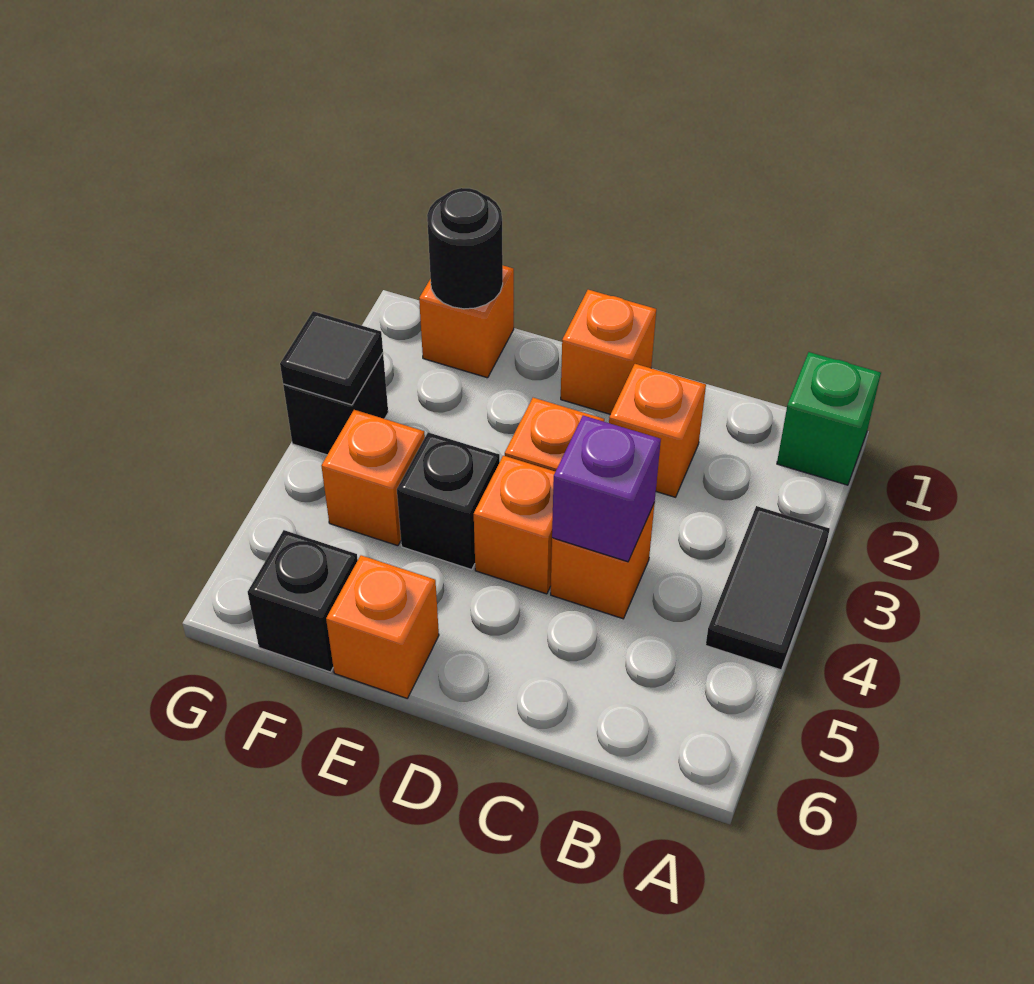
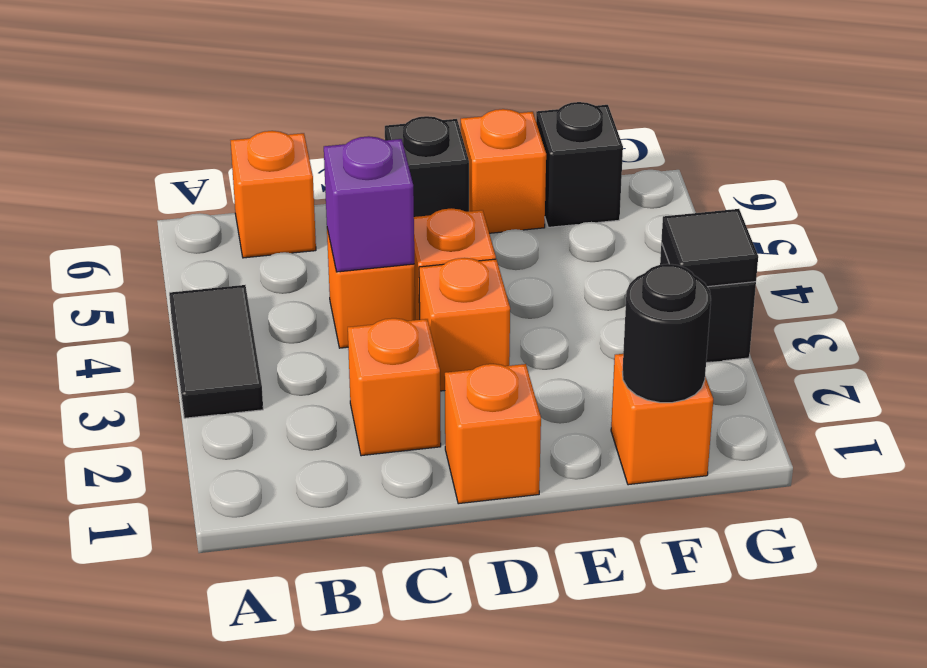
green brick A1 level 1 -> none
black brick E4 level 1 -> black brick D6 level 1
orange brick F4 level 1 -> orange brick B6 level 1

